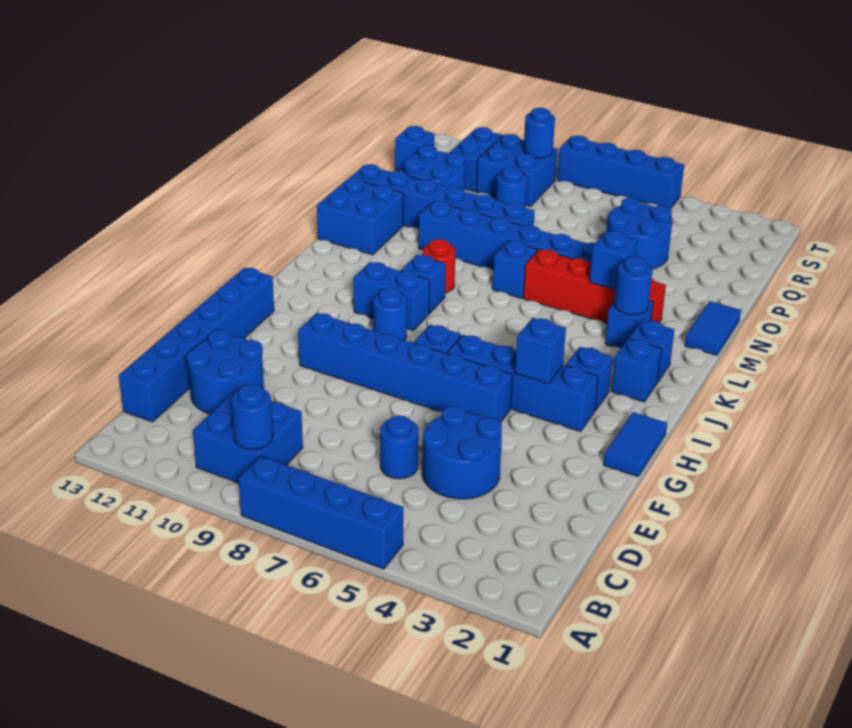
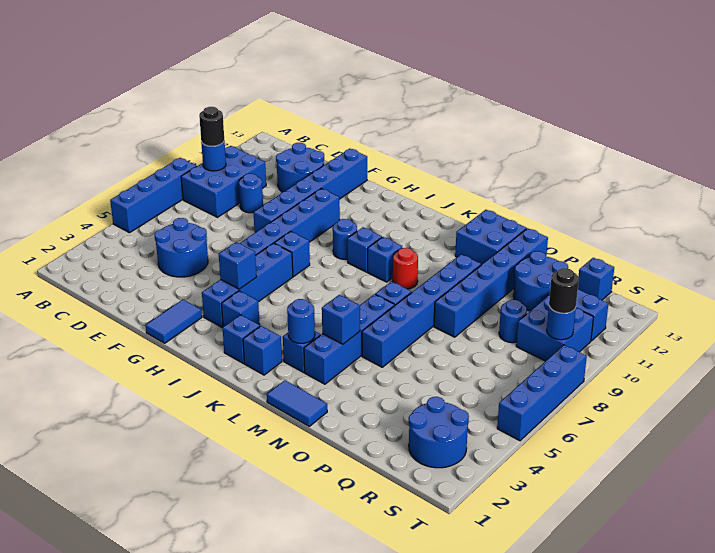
blue brick B9:C10 level 1 -> blue brick B8:C10 level 1
none -> black round brick B9 level 3
blue brick C13:H13 level 1 -> blue brick F8:F13 level 1
blue round brick D6 level 1 -> blue round brick D9 level 1
blue tile G1:H1 level 1 -> blue tile G1:G2 level 1
blue brick J9:J10 level 1 -> blue brick J9 level 1
red brick M3:M6 level 1 -> blue brick M3:M6 level 1
blue round brick P4:Q5 level 1 -> blue round brick R2:S3 level 1
none -> black round brick S9 level 3

